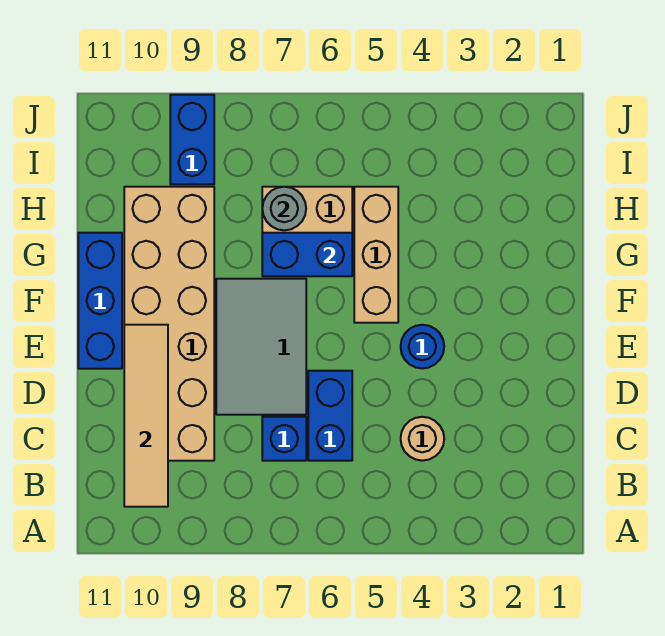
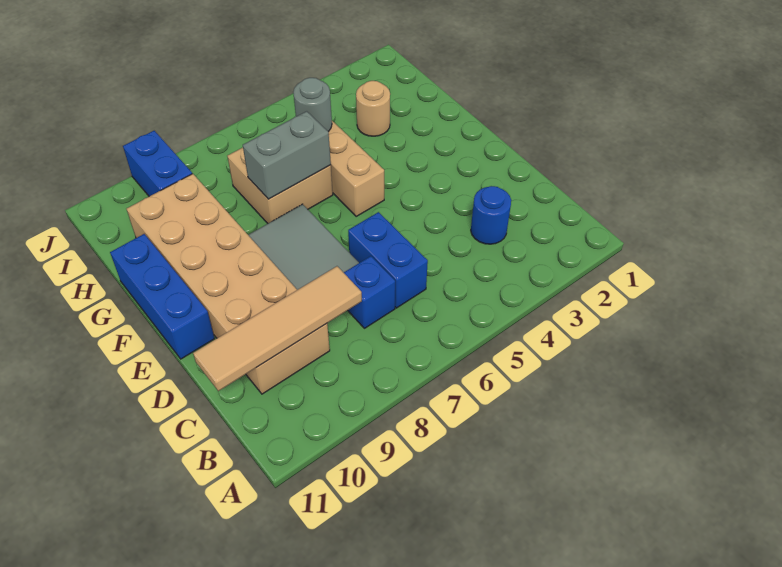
tan tile B10:E10 level 2 -> tan tile C8:C11 level 2
tan round brick C4 level 1 -> tan round brick H3 level 1
blue round brick E4 level 1 -> blue round brick C3 level 1
blue brick G6:G7 level 2 -> grey brick G6:G7 level 2
grey round brick H7 level 2 -> grey round brick H5 level 2

